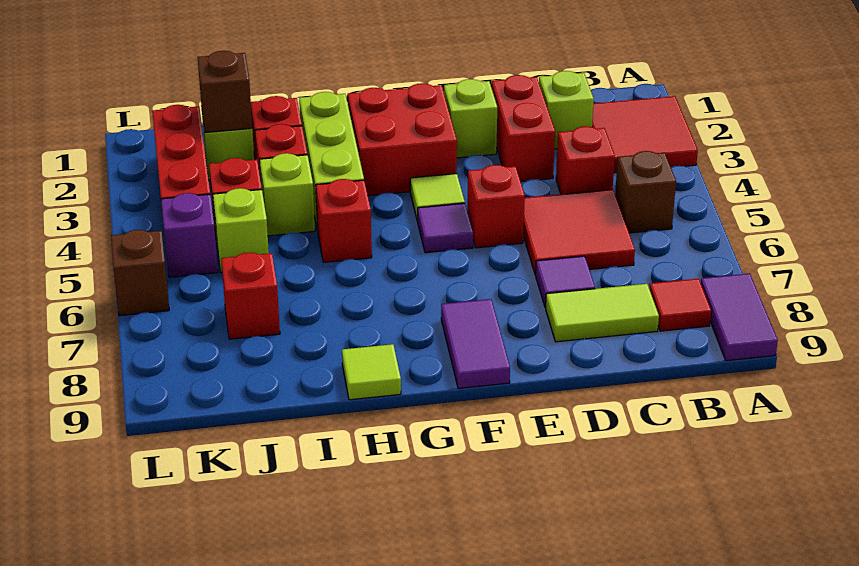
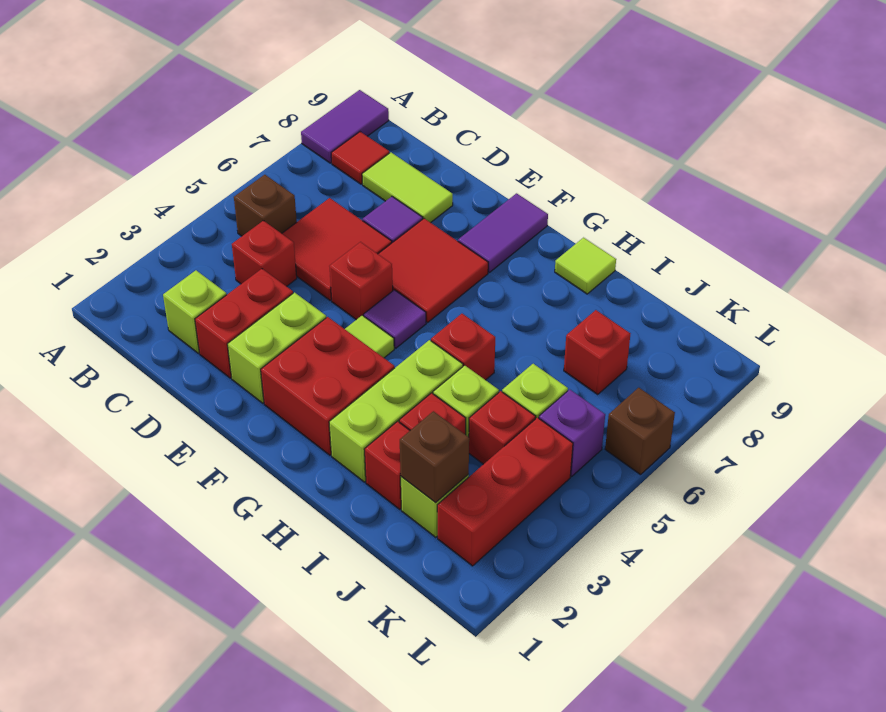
red tile A2:B3 level 1 -> red tile E6:F7 level 1
lime brick E2 level 1 -> lime brick E2:E3 level 1

